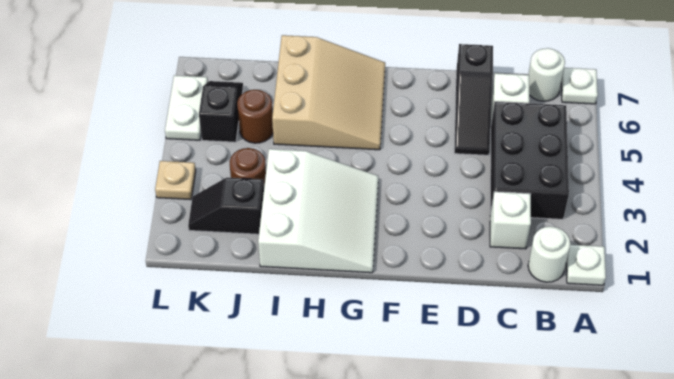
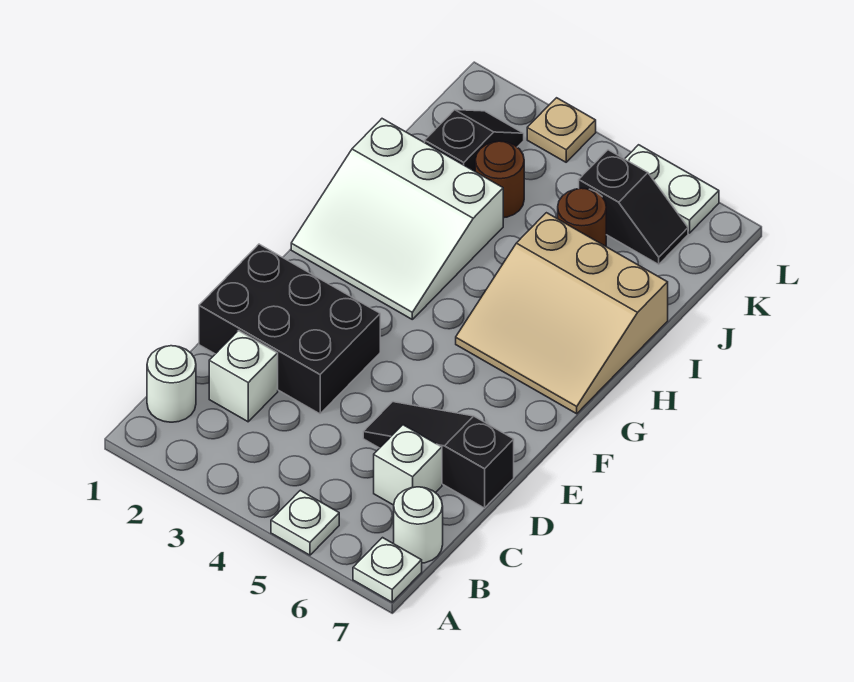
white plate A1 level 1 -> white plate A5 level 1
black brick B3:C5 level 1 -> black brick D1:E3 level 1

